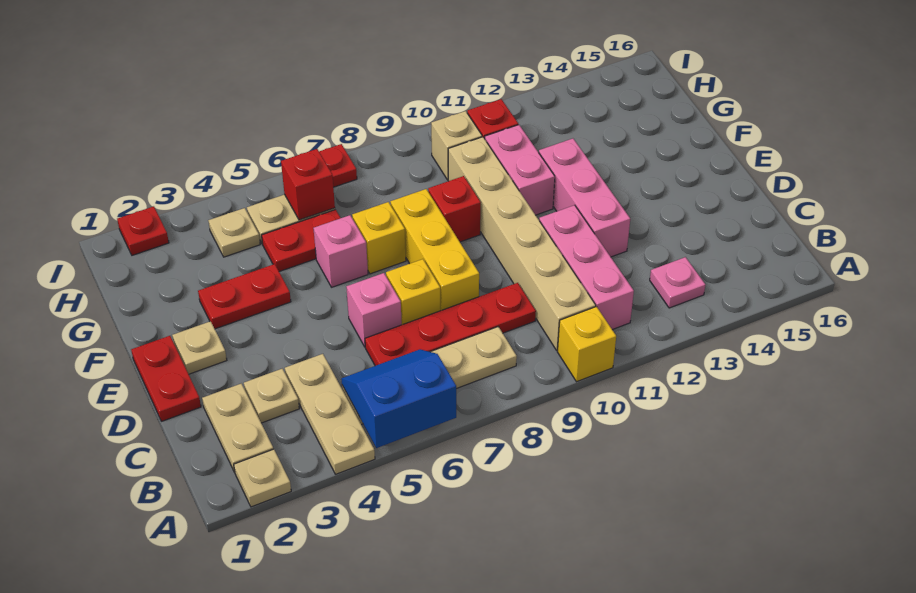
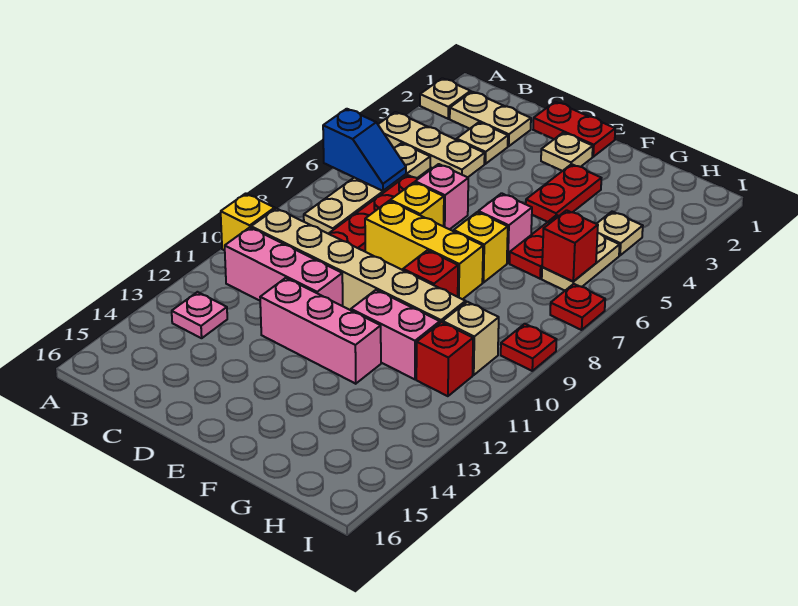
blue slope A5:B6 level 2 top A -> blue slope A6:B6 level 2 top A
red plate I2 level 1 -> red plate I9 level 1

